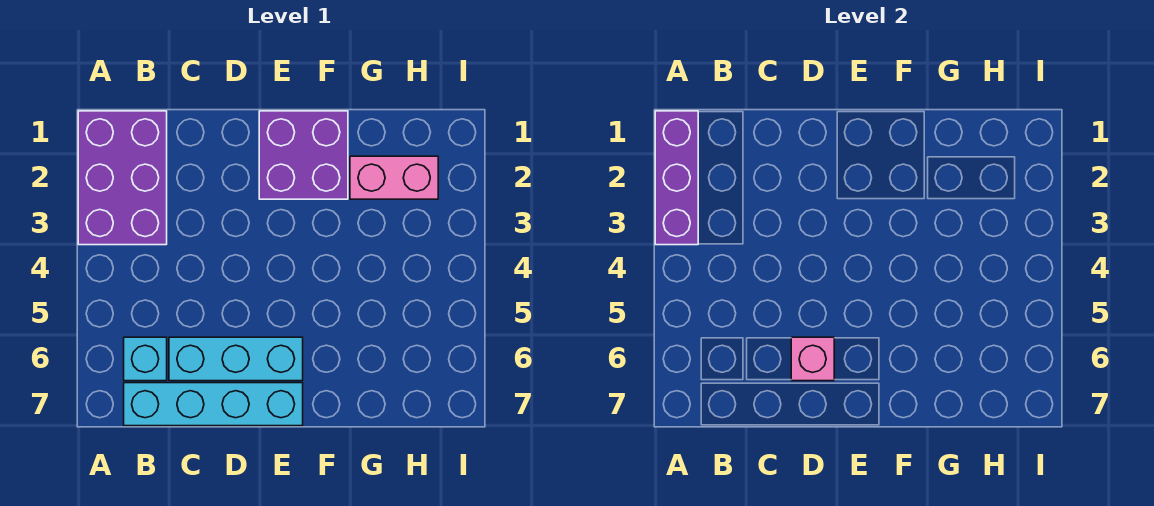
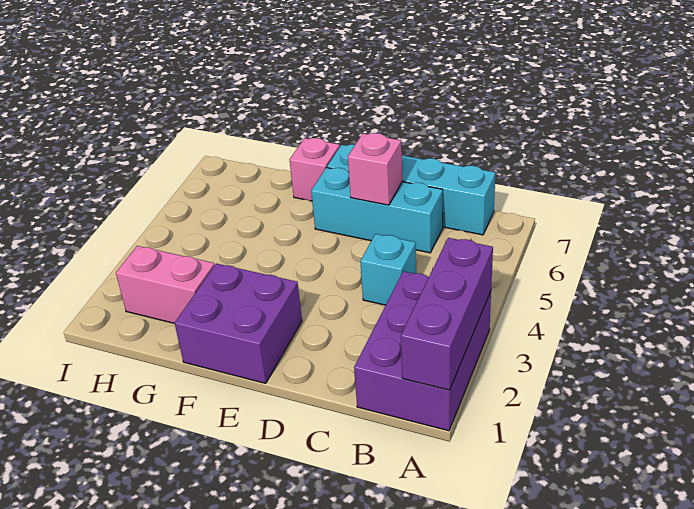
cyan brick B6 level 1 -> cyan brick C4 level 1
none -> pink brick F7 level 1

